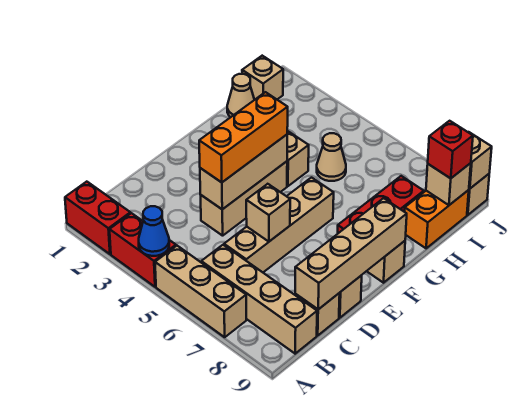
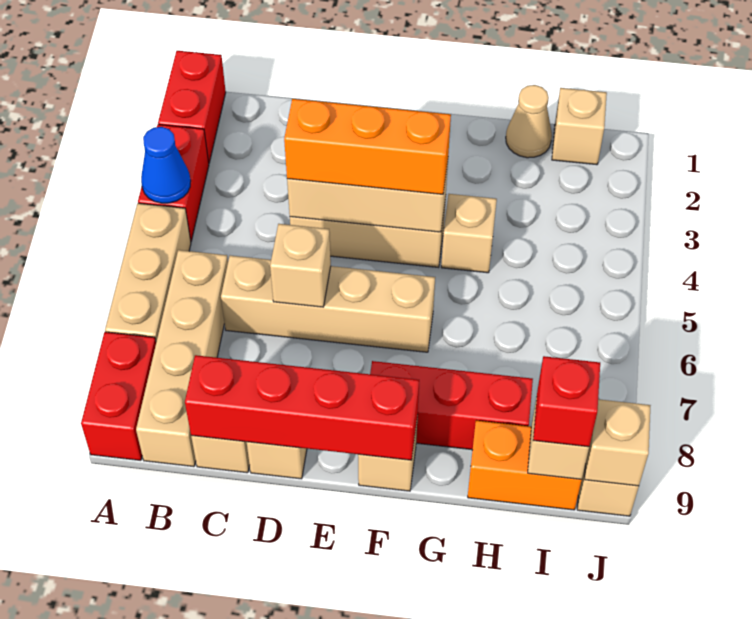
none -> red brick A8:A9 level 1
tan brick C9:F9 level 2 -> red brick C9:F9 level 2
tan cone H5 level 1 -> none

